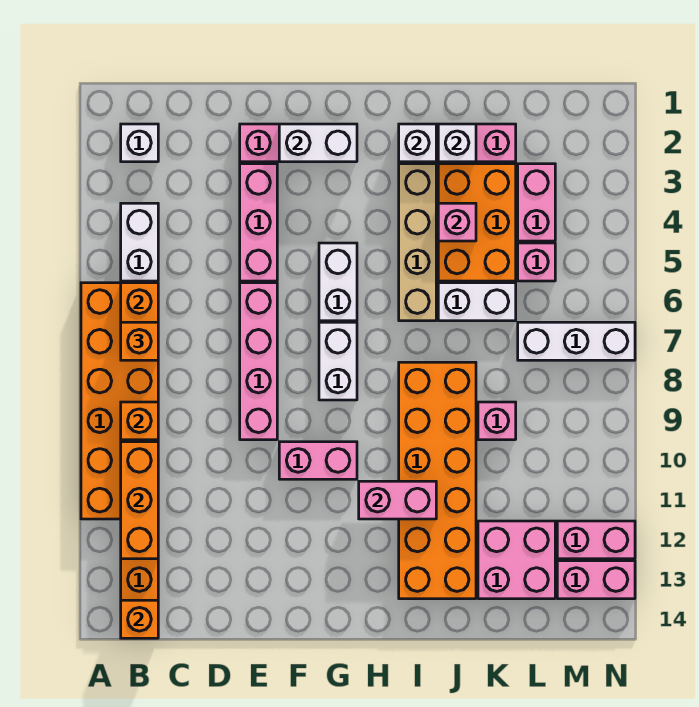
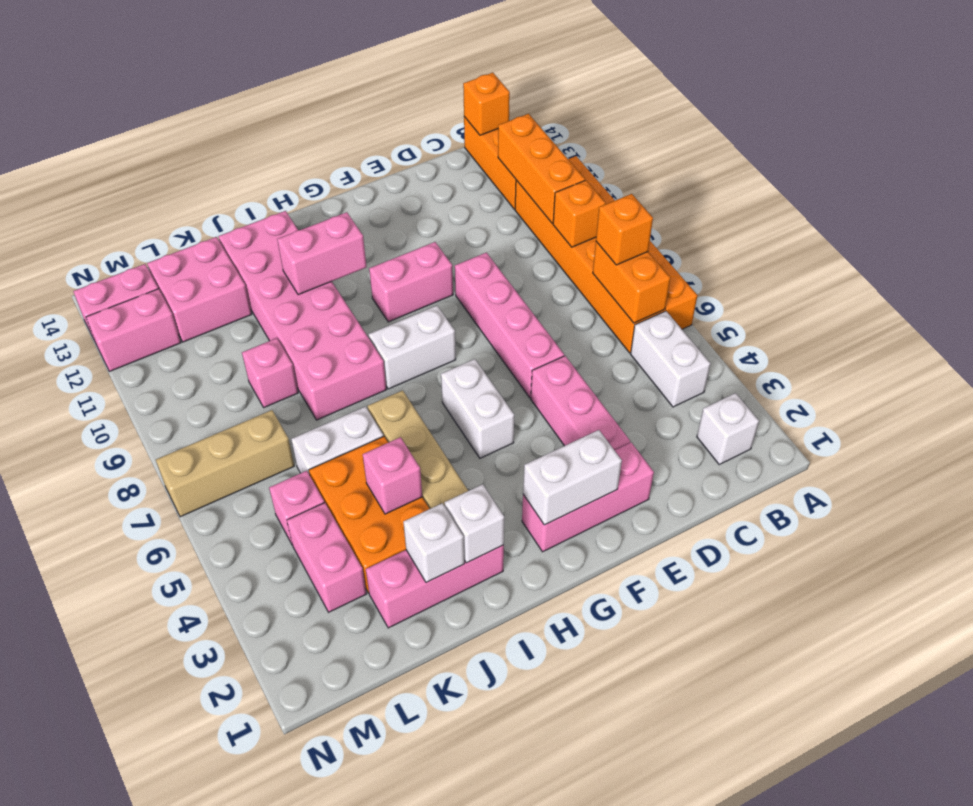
white brick G7:G8 level 1 -> white brick G8:H8 level 1
orange brick I8:J13 level 1 -> pink brick I8:J13 level 1
white brick L7:N7 level 1 -> tan brick L7:N7 level 1

